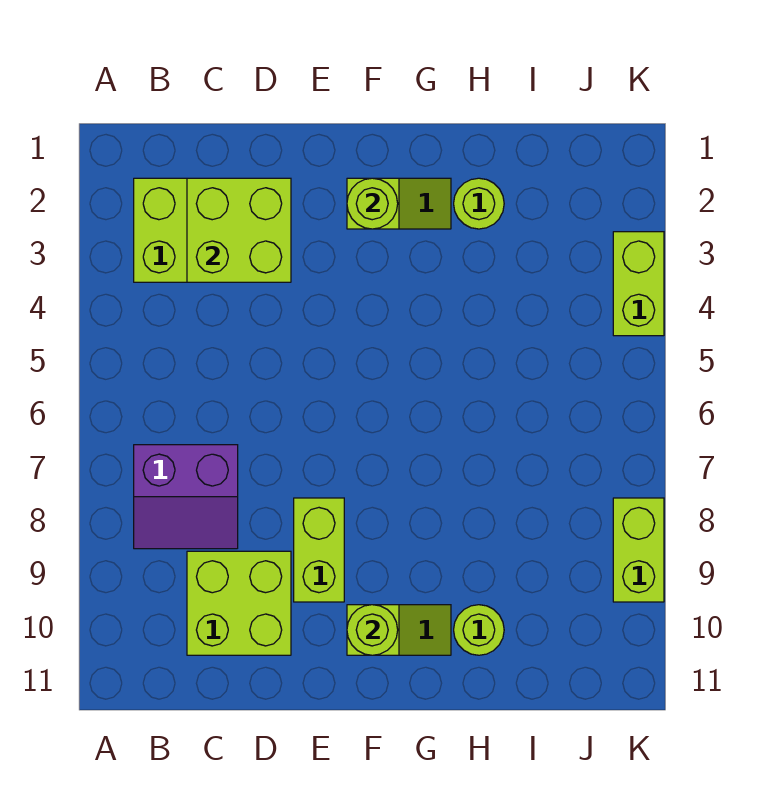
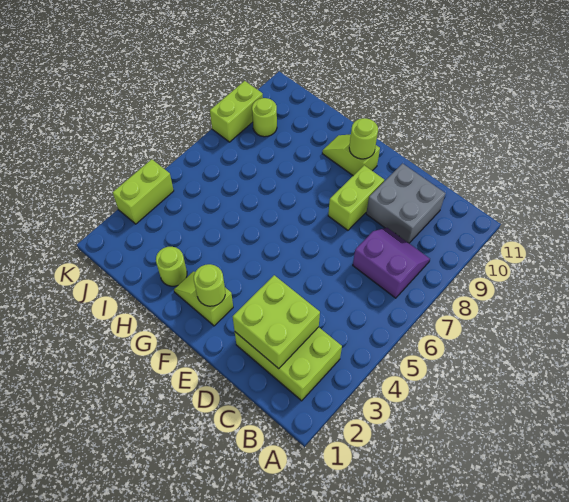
lime brick C9:D10 level 1 -> grey brick C9:D10 level 1
lime round brick H10 level 1 -> lime round brick J9 level 1

